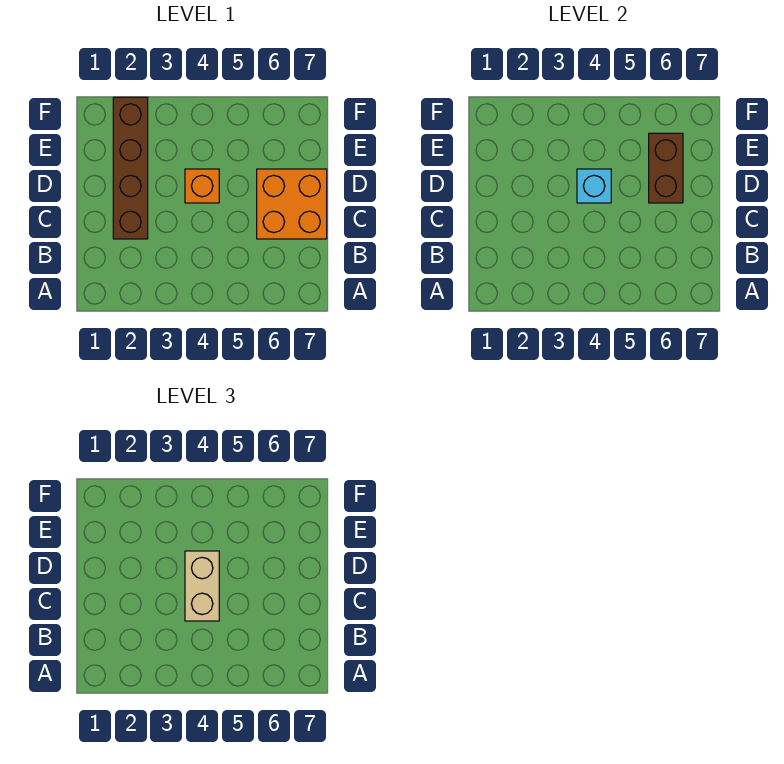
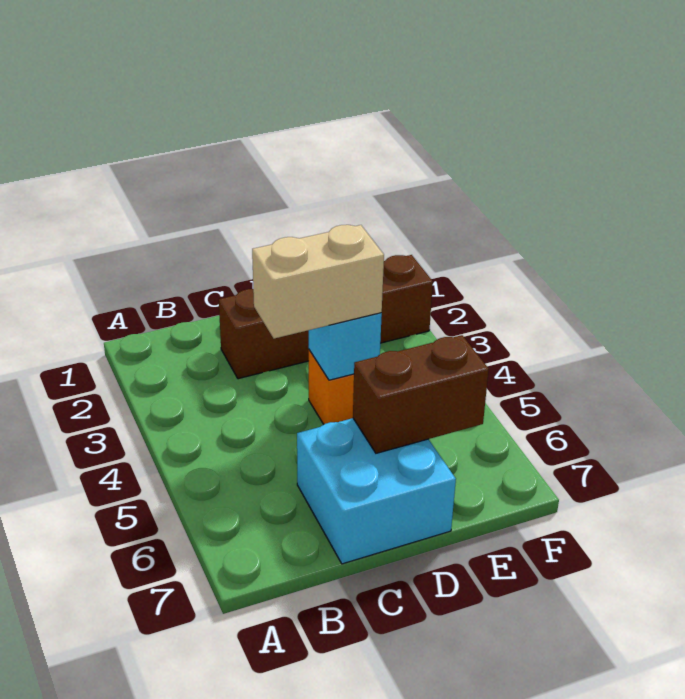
orange brick C6:D7 level 1 -> cyan brick C6:D7 level 1

